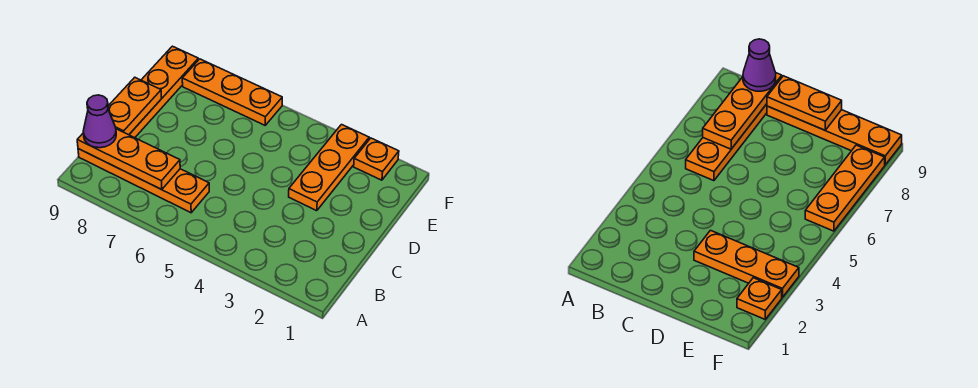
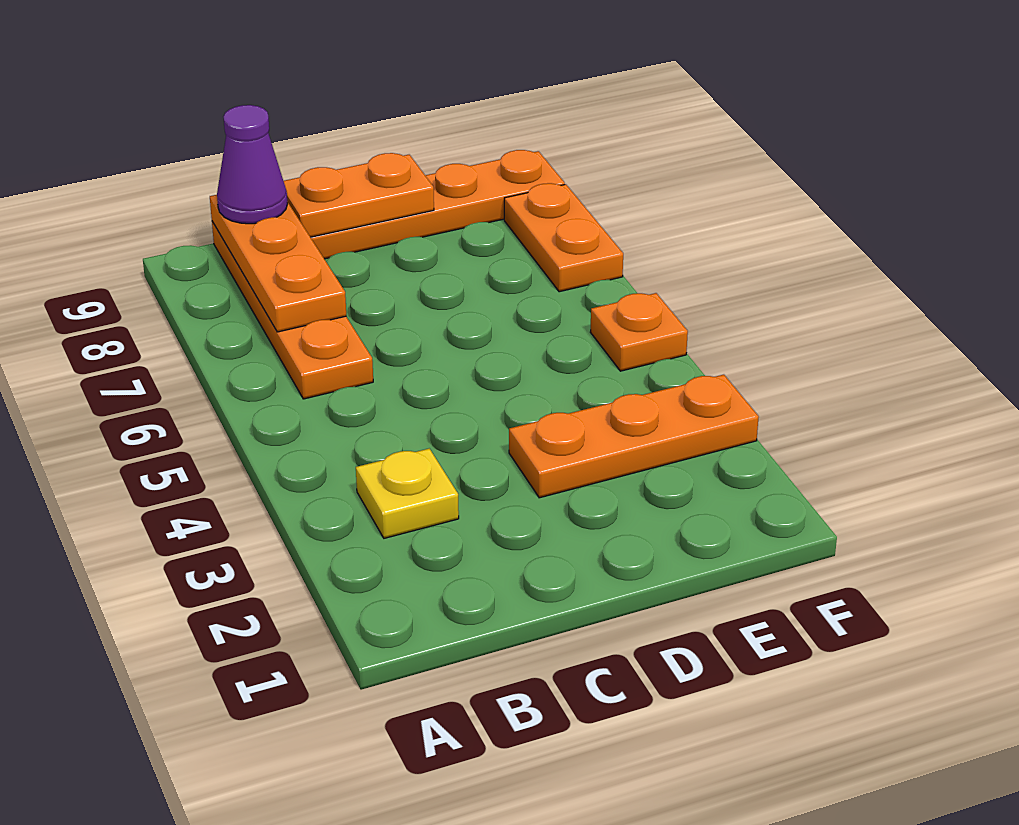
none -> yellow plate B3 level 1
orange plate F2 level 1 -> orange plate F5 level 1
orange plate F6:F8 level 1 -> orange plate F7:F8 level 1

